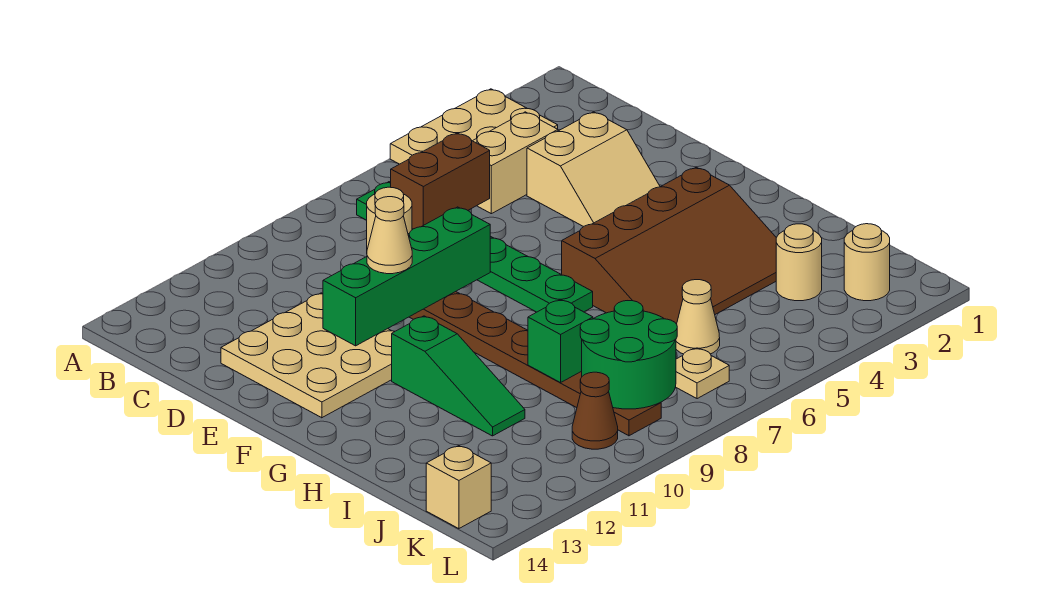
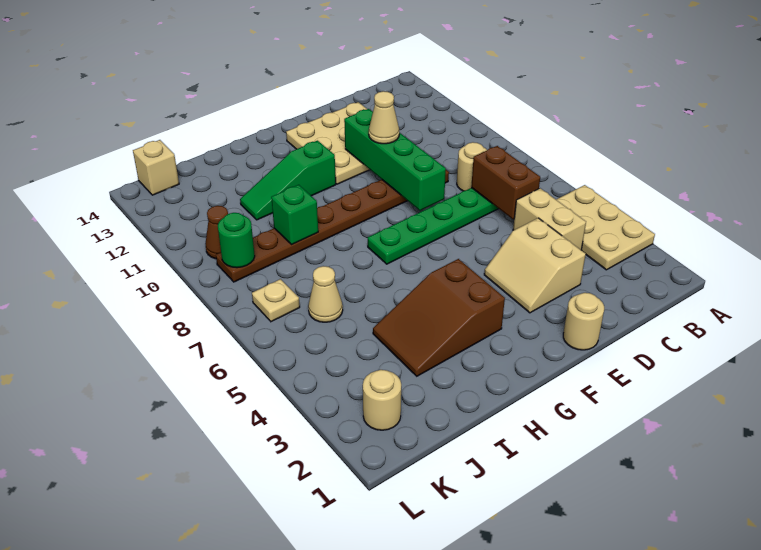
brown slope G3:I6 level 1 top G -> brown slope G3:I4 level 1 top G
tan round brick J3 level 1 -> tan round brick E1 level 1
green round brick J8:K9 level 2 -> green round brick K9 level 2

